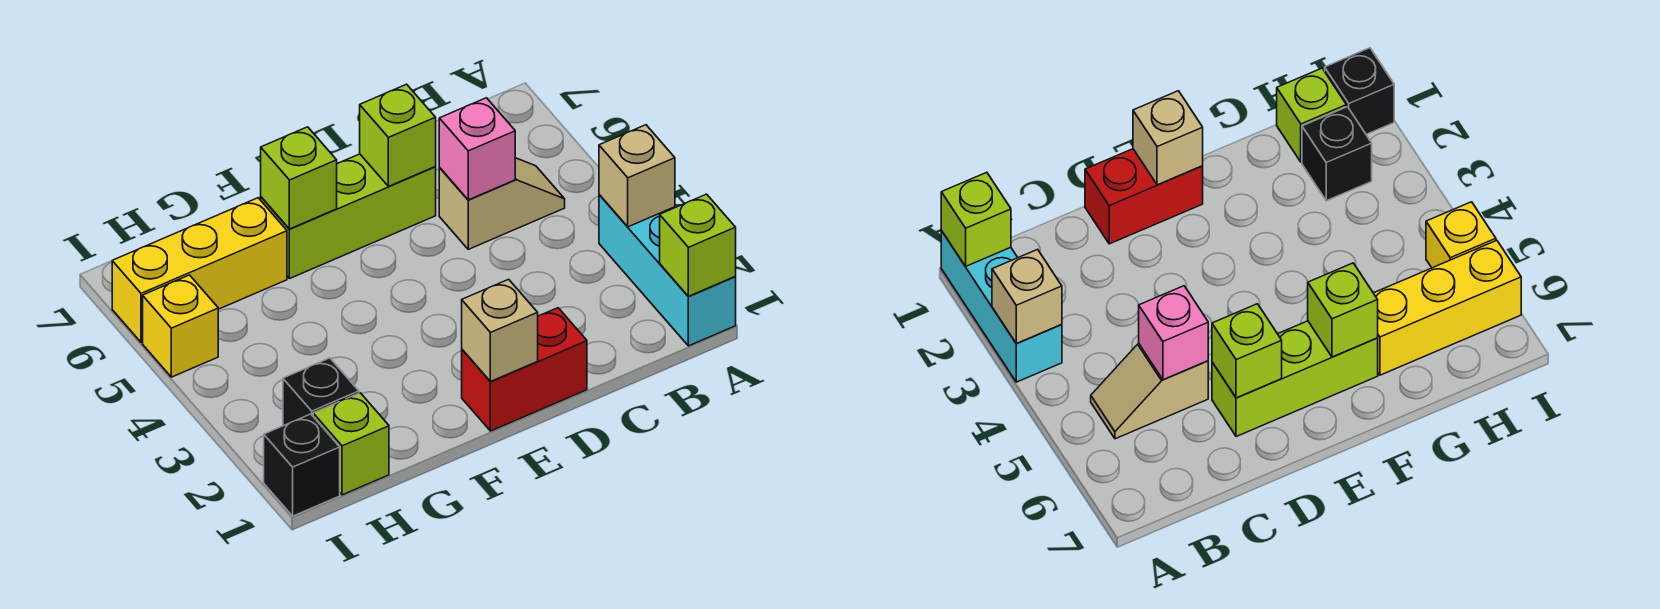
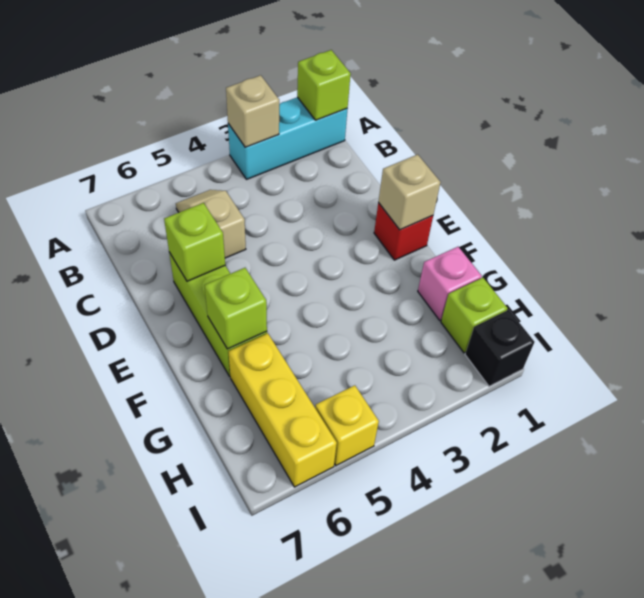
pink brick C5 level 2 -> pink brick G1 level 1
red brick D1:E1 level 1 -> red brick E1 level 1
black brick H2 level 1 -> none

